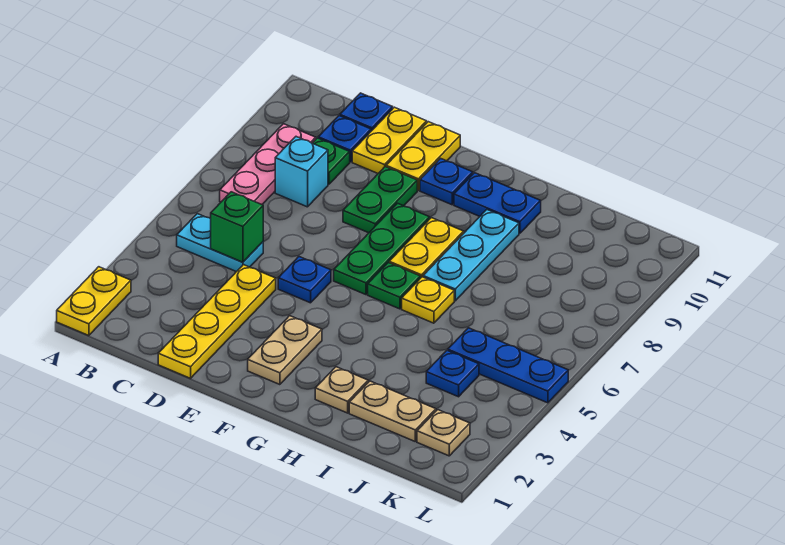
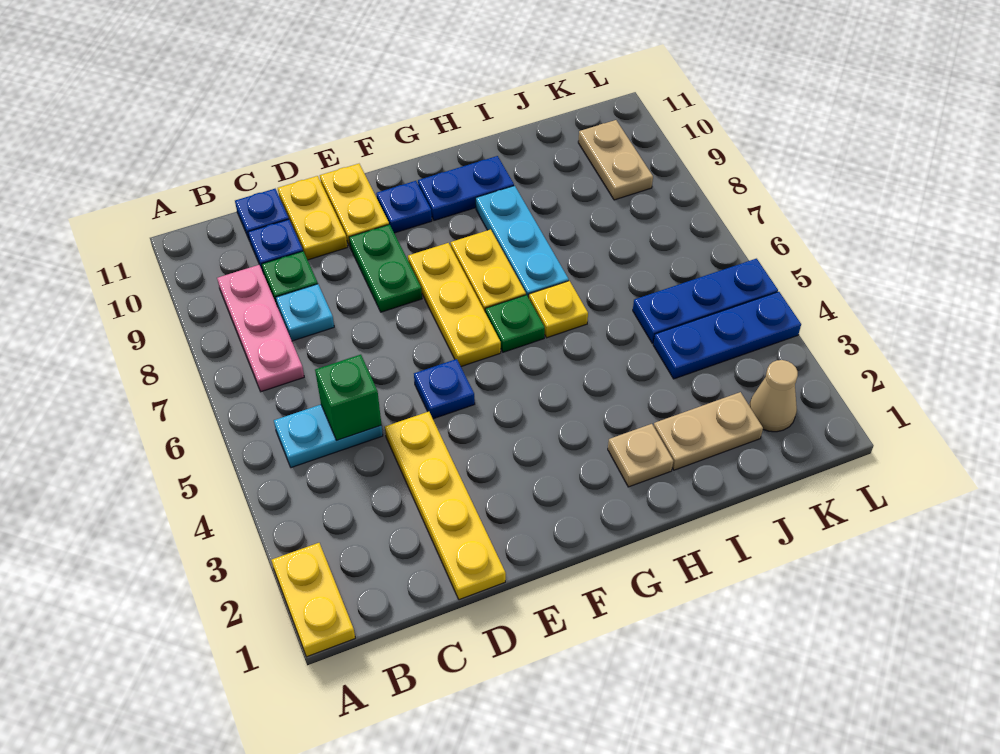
cyan brick C8 level 1 -> cyan plate C8 level 1
tan plate F2:F3 level 1 -> tan plate K9:K10 level 1
green plate F6:F8 level 1 -> yellow plate F6:F8 level 1
blue plate J4 level 1 -> blue plate J4:L4 level 1
tan plate K2 level 1 -> tan cone K2 level 1

